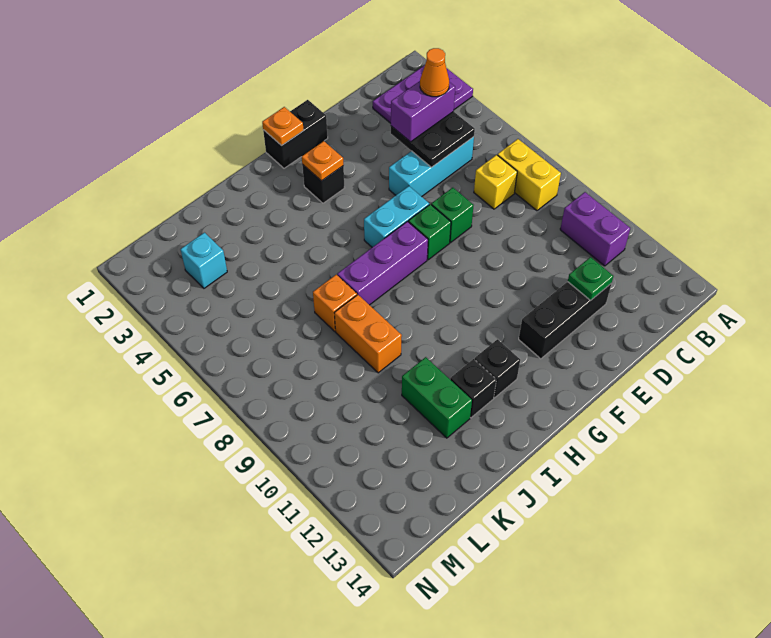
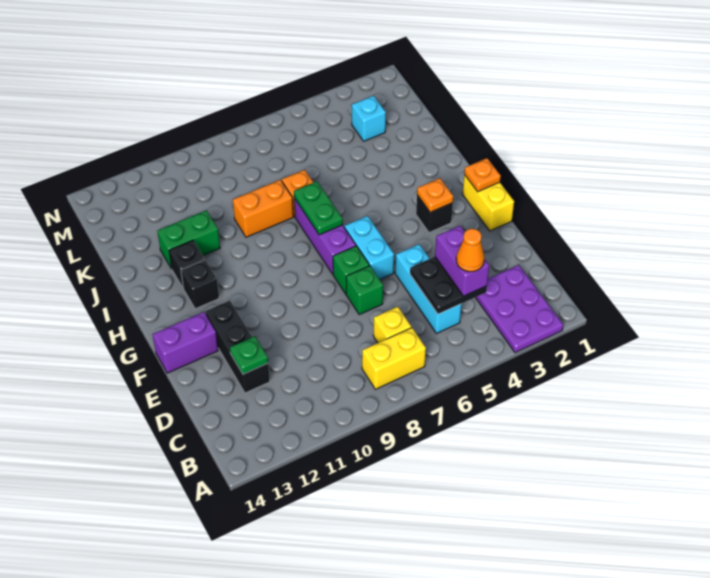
purple brick B10:B11 level 1 -> purple brick F13:F14 level 1
black brick F1:G1 level 1 -> yellow brick F1:G1 level 1
none -> green plate H7:I7 level 2

